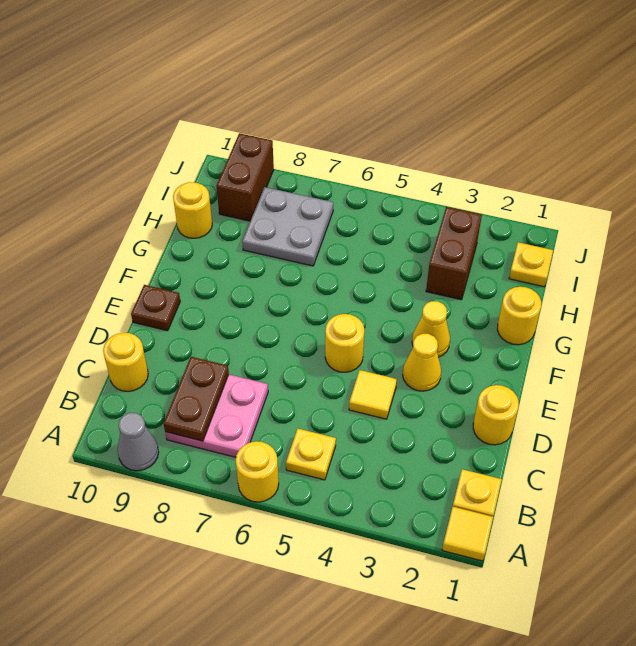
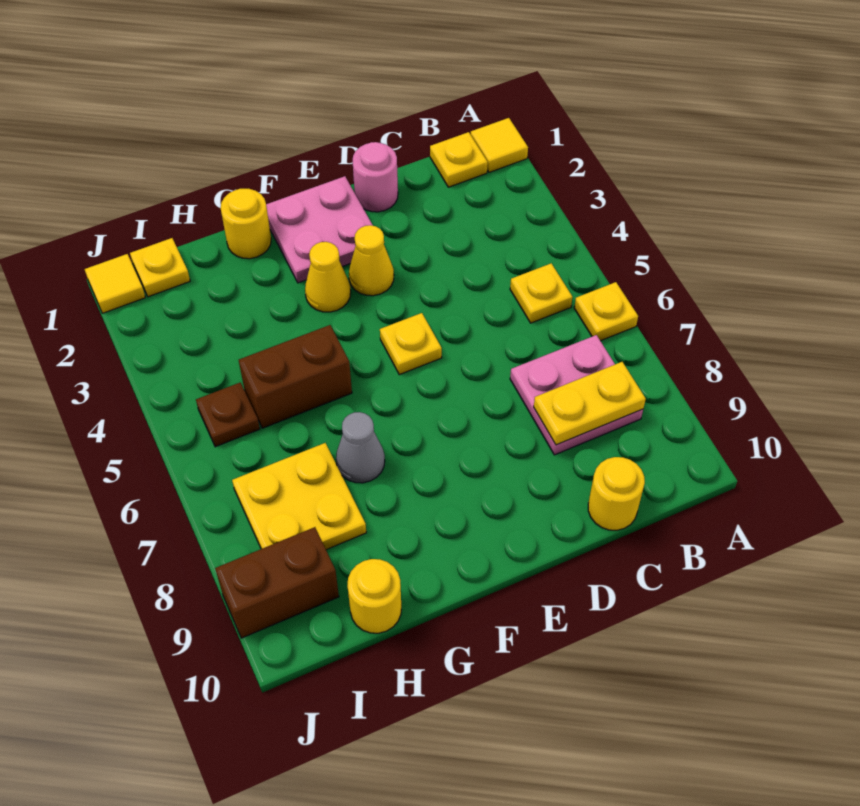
yellow round brick A6 level 1 -> yellow plate A6 level 1
grey cone A9 level 1 -> grey cone G7 level 1
brown plate B8:C8 level 2 -> yellow plate B8:C8 level 2
yellow round brick D1 level 1 -> pink round brick D1 level 1
yellow tile D4 level 1 -> yellow tile J1 level 1
none -> pink plate E1:F2 level 1
yellow round brick E5 level 1 -> yellow plate E5 level 1
brown plate E10 level 1 -> brown plate I5 level 1
brown brick H3:I3 level 1 -> brown brick G5:H5 level 1
grey plate H7:I8 level 1 -> yellow plate H7:I8 level 1

